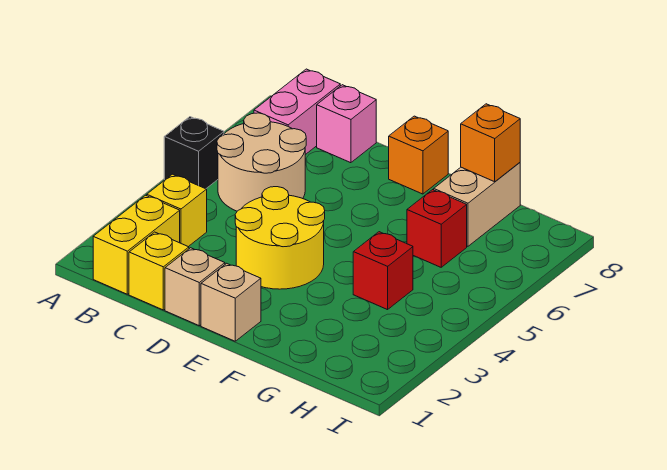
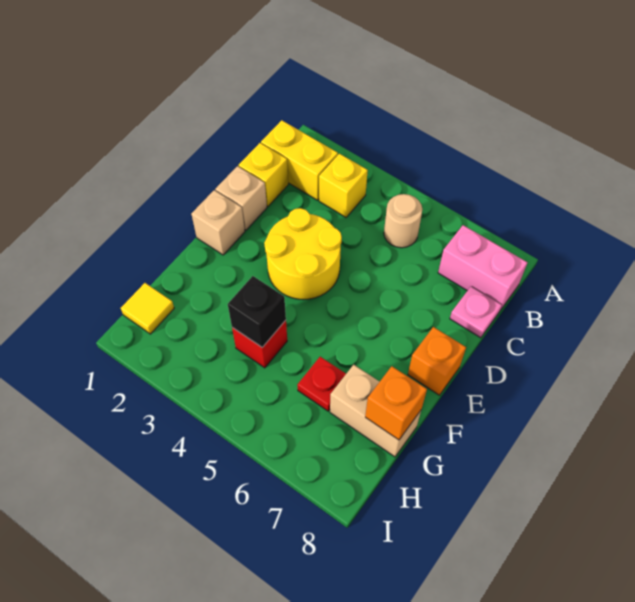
black brick A5 level 1 -> black brick G4 level 2
tan round brick B5:C6 level 1 -> tan round brick B5 level 1
pink brick C8 level 1 -> pink plate C8 level 1
red brick G6 level 1 -> red plate G6 level 1
none -> yellow tile H1 level 1

